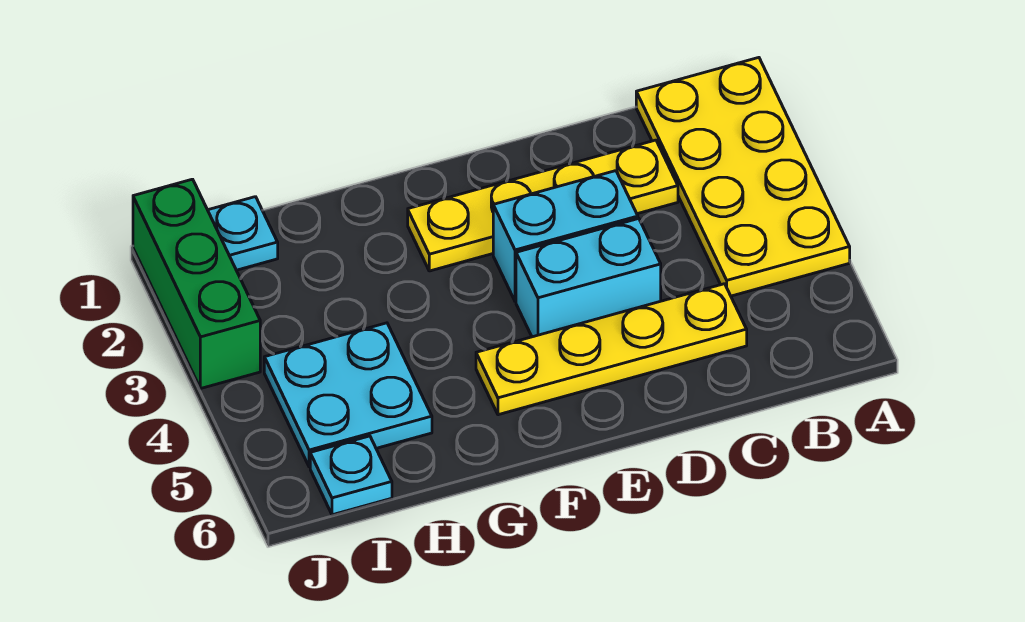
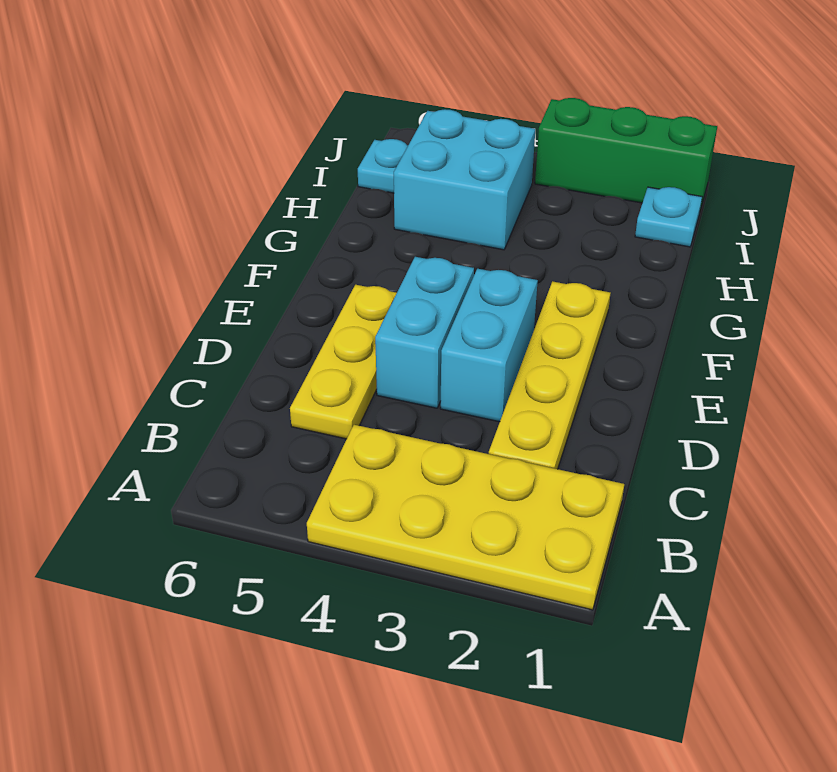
yellow plate C5:F5 level 1 -> yellow plate C5:E5 level 1
cyan plate H4:I5 level 1 -> cyan brick H4:I5 level 1

